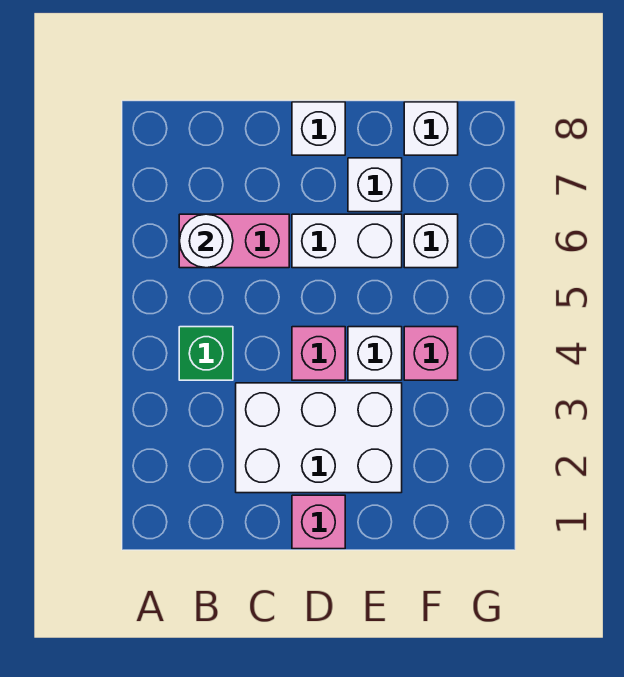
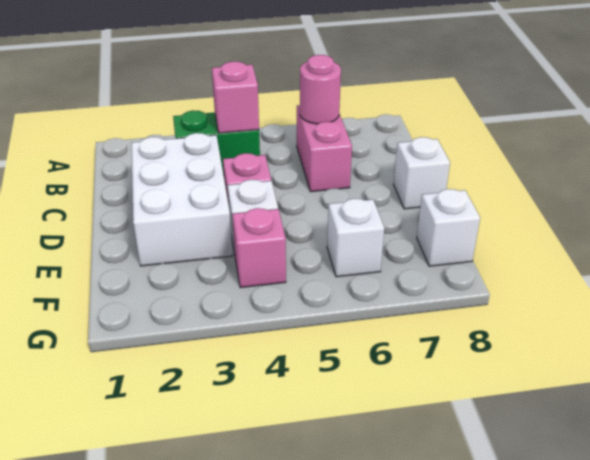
green brick B4 level 1 -> green brick B3:B4 level 1
white round brick B6 level 2 -> pink round brick B6 level 2
pink brick D1 level 1 -> pink brick B4 level 2
white brick D6:E6 level 1 -> none
white brick E7 level 1 -> none

